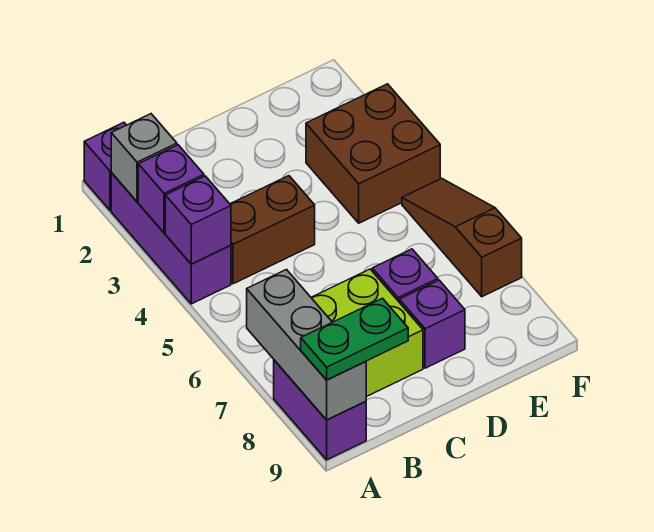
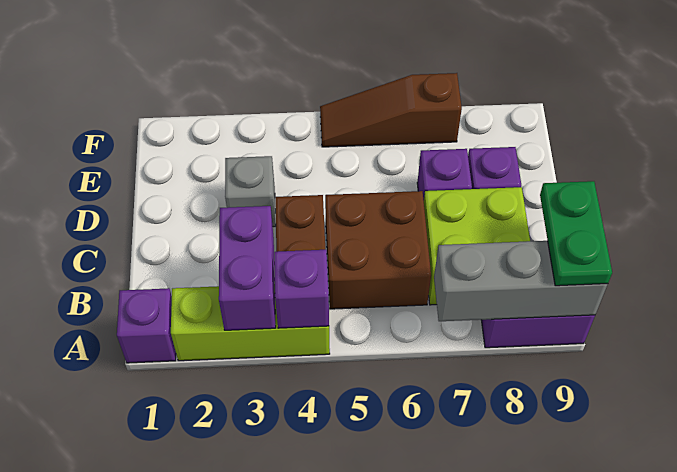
purple brick A2:A4 level 1 -> lime brick A2:A4 level 1
grey brick A2 level 2 -> grey brick D3 level 1
purple brick A3 level 2 -> purple brick A3:B3 level 2
brown brick E3:F4 level 1 -> brown brick B5:C6 level 1

